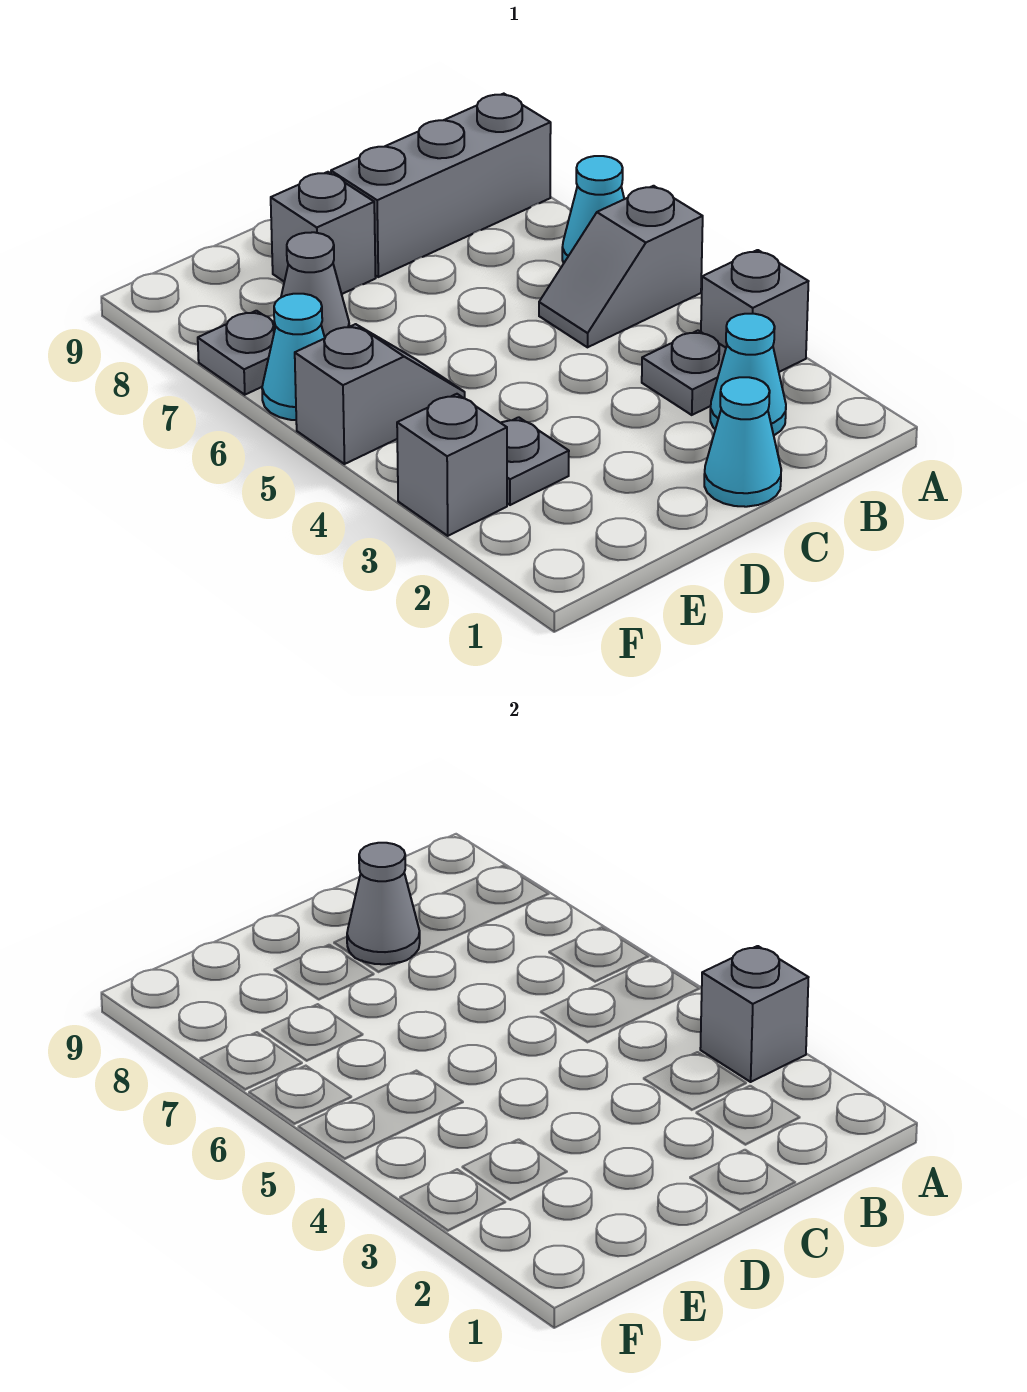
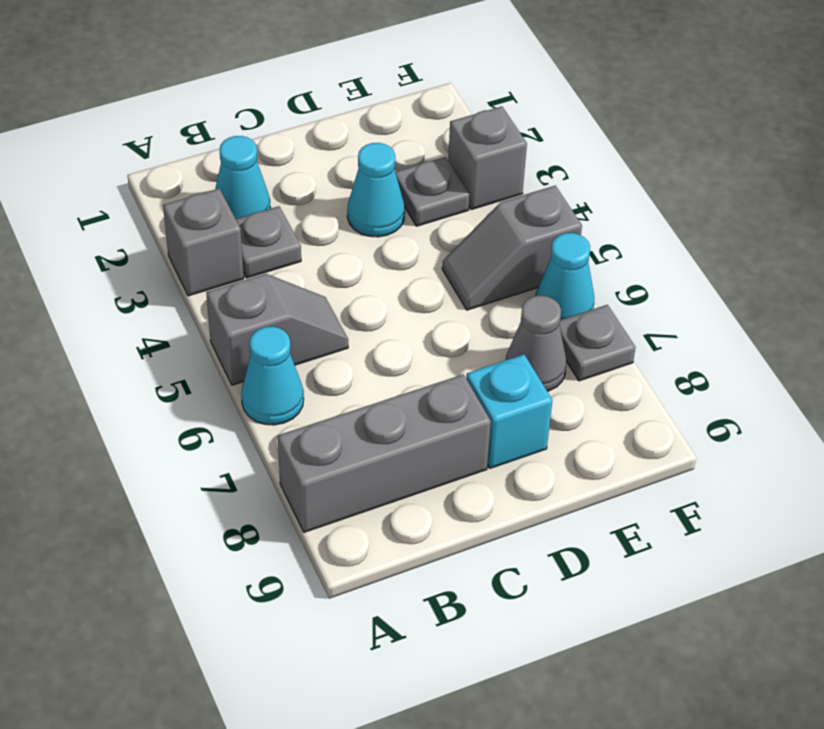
grey brick A3 level 2 -> none
cyan cone C1 level 1 -> cyan cone D3 level 1
grey cone C8 level 2 -> none
grey brick D8 level 1 -> cyan brick D8 level 1

